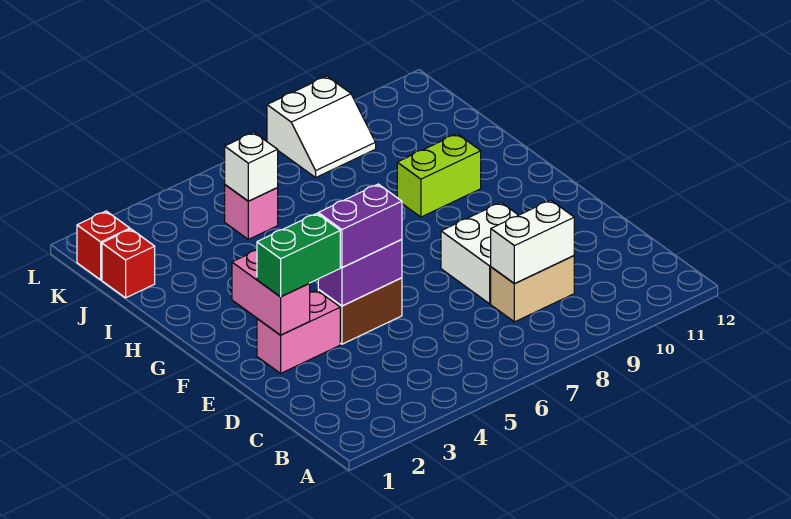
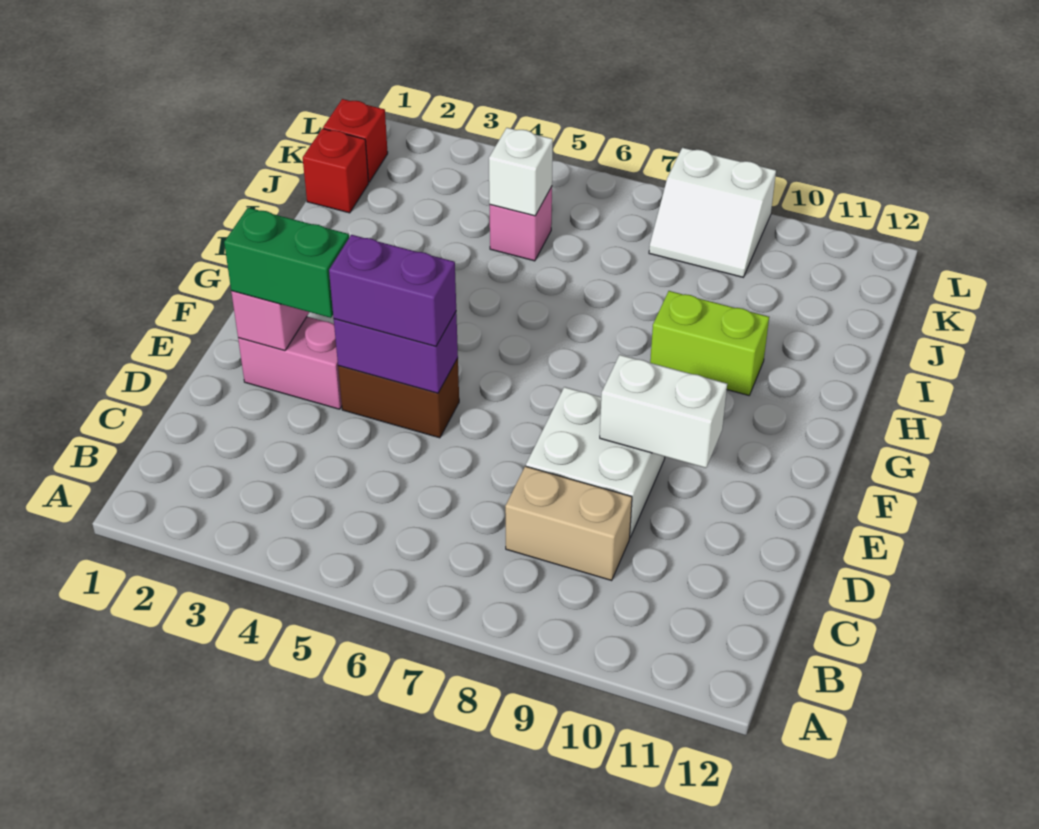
white brick C8:C9 level 2 -> white brick E9:E10 level 2

